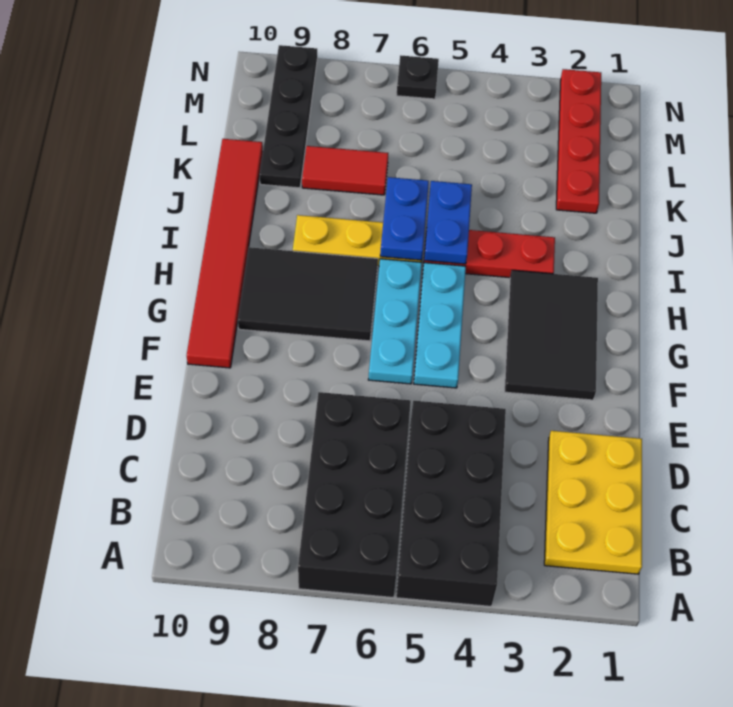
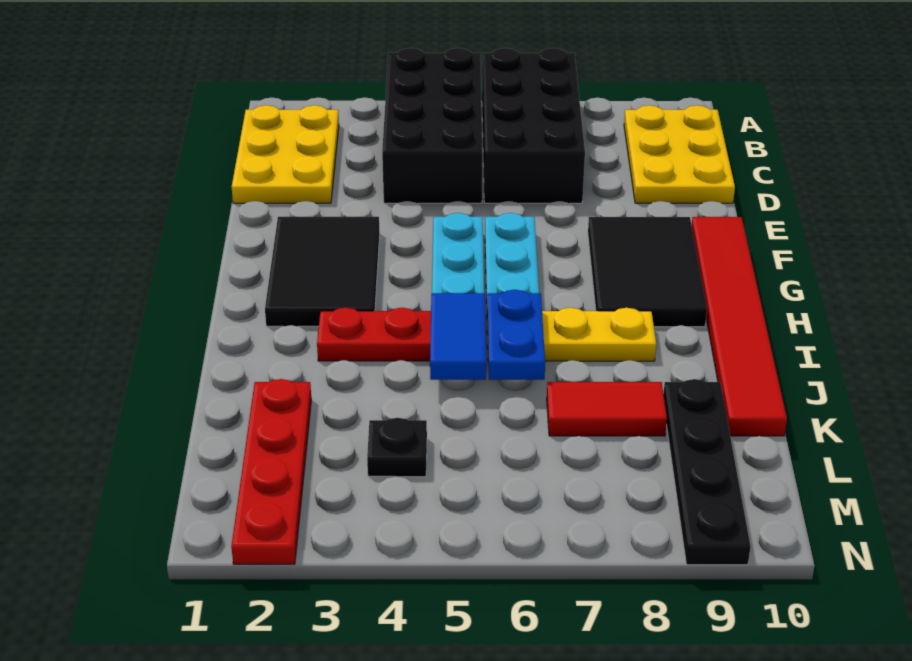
none -> yellow plate B9:D10 level 1
black tile G7:H9 level 1 -> black tile F8:H9 level 1
blue plate I5:J5 level 2 -> blue tile I5:J5 level 2
black plate N6 level 1 -> black plate L4 level 1

